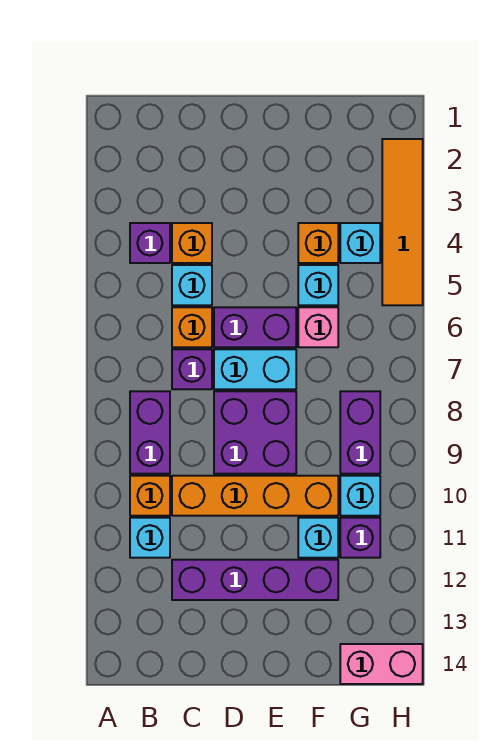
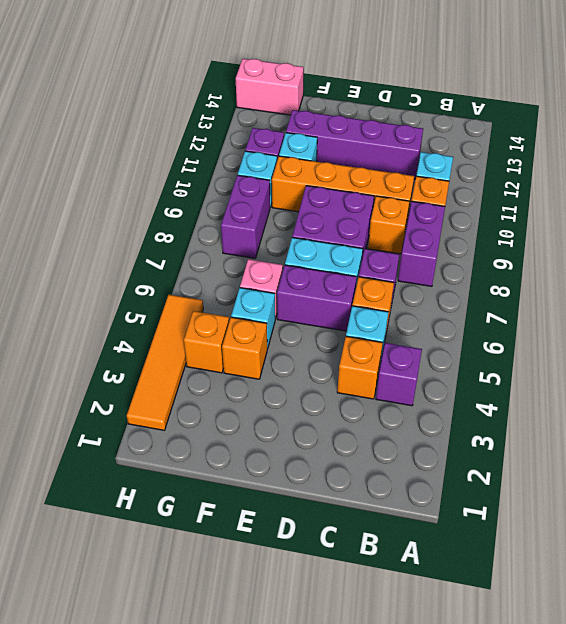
none -> orange brick C9 level 1
cyan brick G4 level 1 -> orange brick G4 level 1

